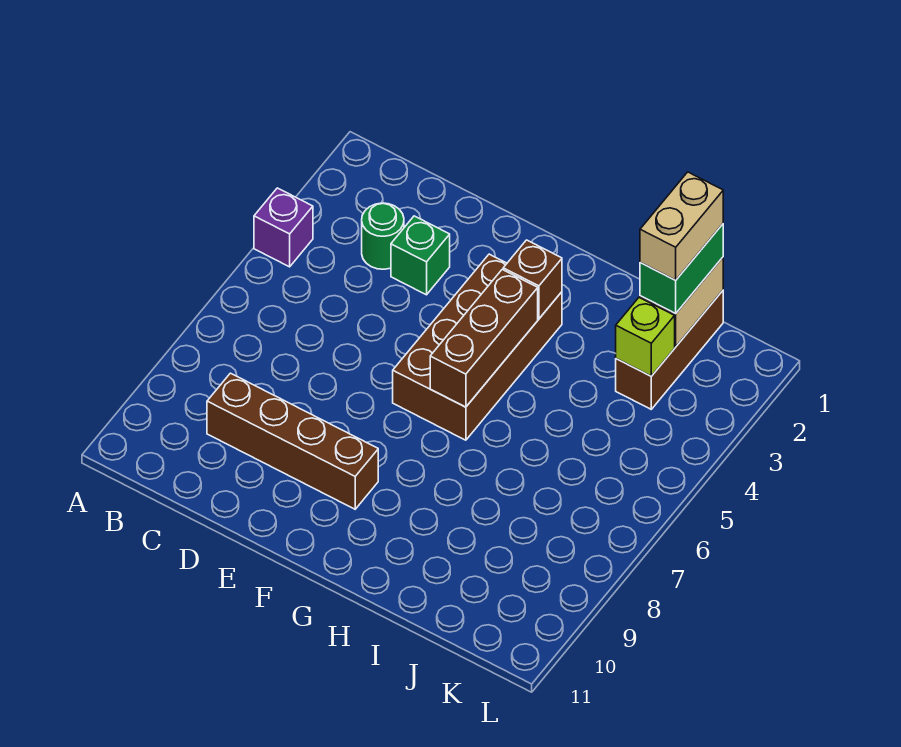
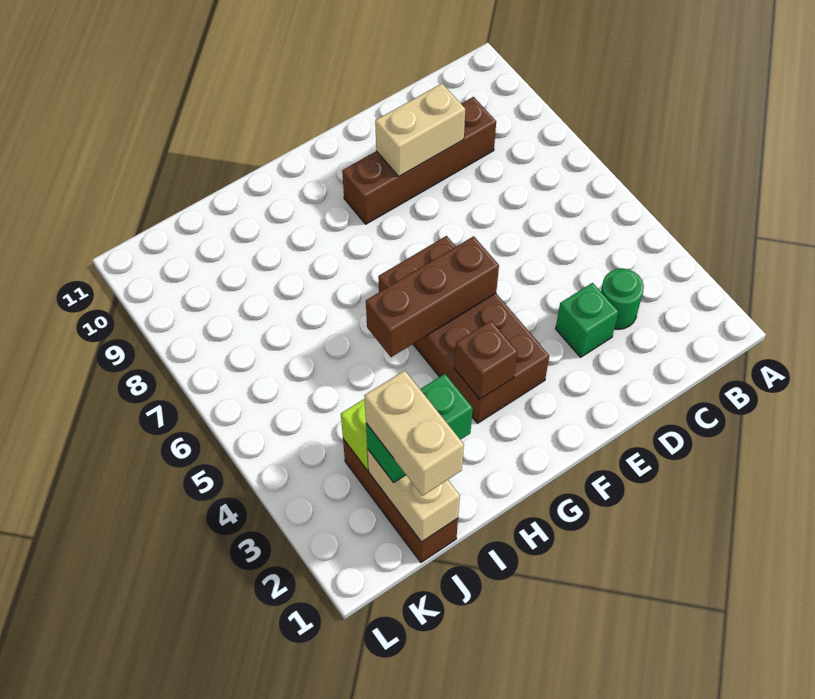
purple brick A4 level 1 -> none
none -> tan brick D9:E9 level 2
brown brick G4:G6 level 2 -> brown brick F5:H5 level 2
green brick J1:J2 level 3 -> green brick I2:J2 level 3

